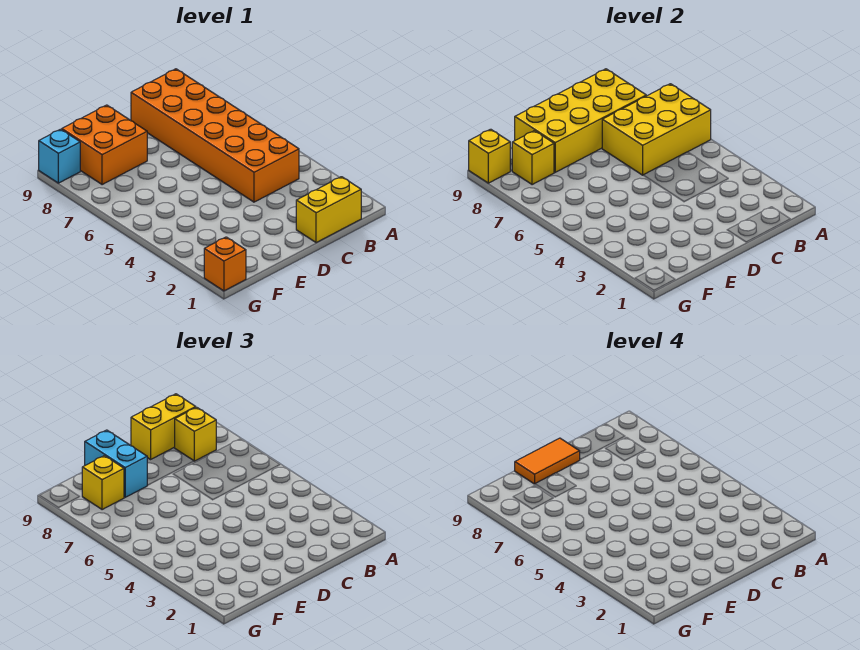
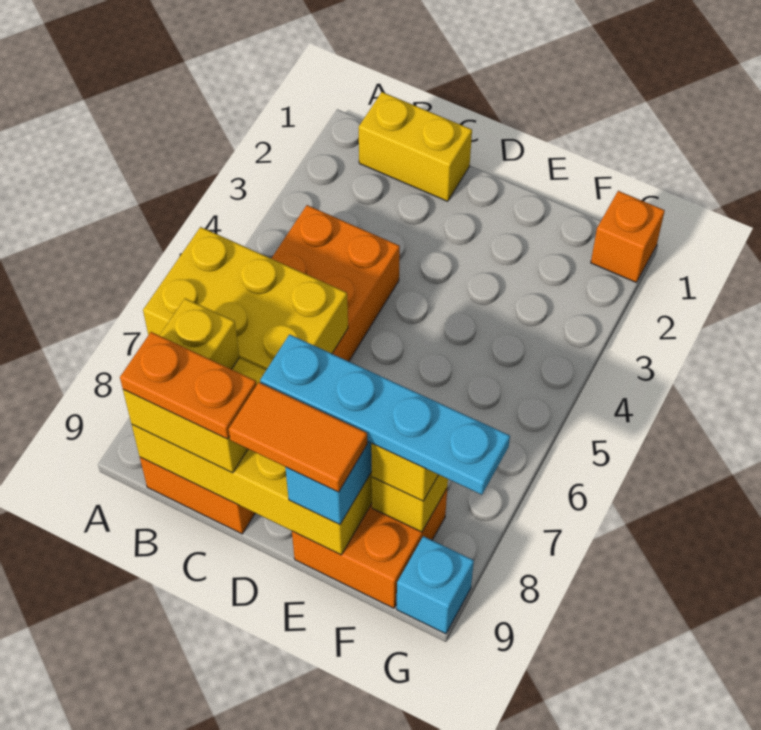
none -> orange plate B9:C9 level 4
none -> cyan plate D8:G8 level 4
yellow brick G9 level 2 -> none

